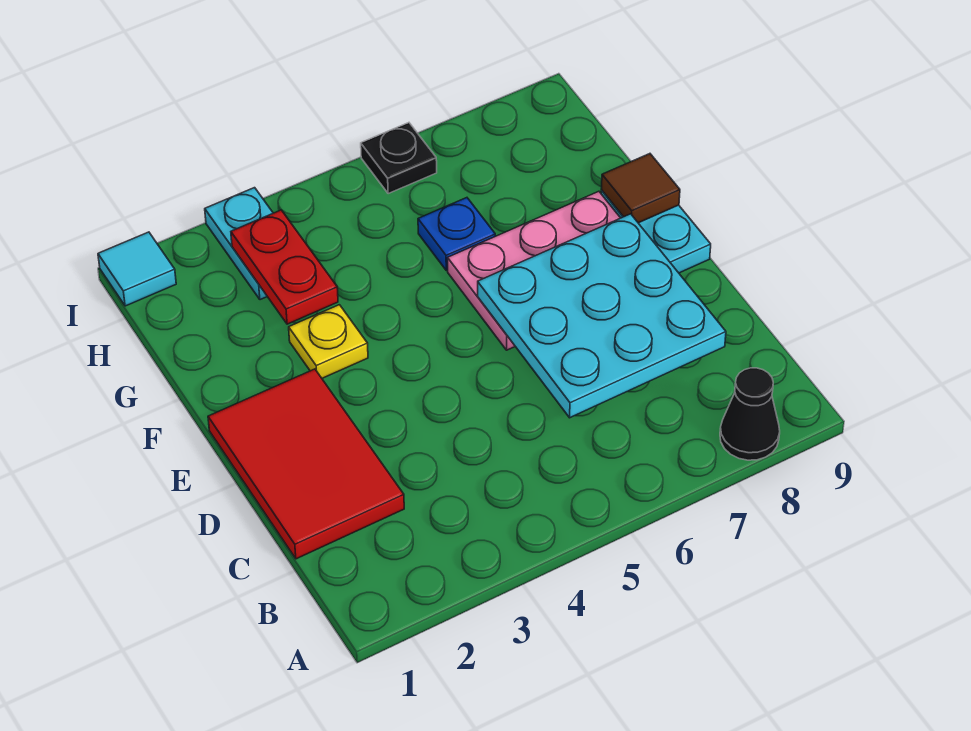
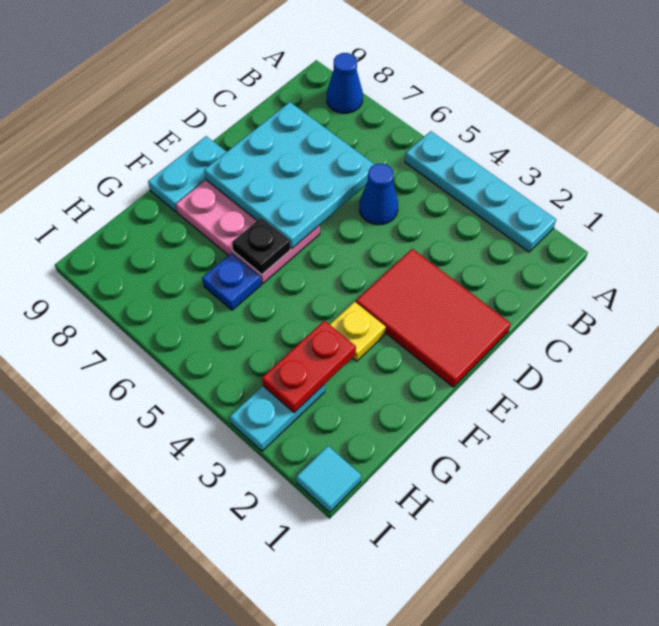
none -> cyan plate A2:A5 level 1
black cone A8 level 1 -> blue cone A8 level 1
red tile C1:E2 level 1 -> red tile D1:E3 level 1
none -> blue cone C5 level 1
brown tile F9 level 2 -> none
black plate I6 level 1 -> black plate F6 level 2

